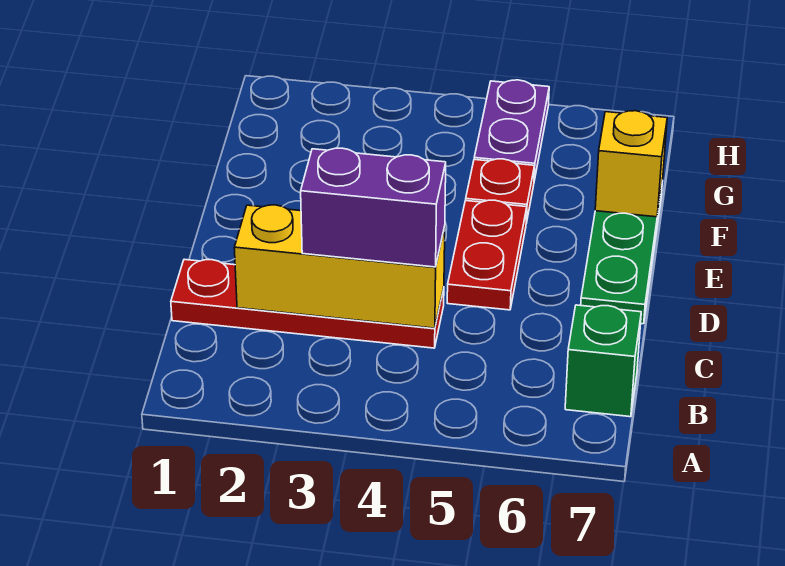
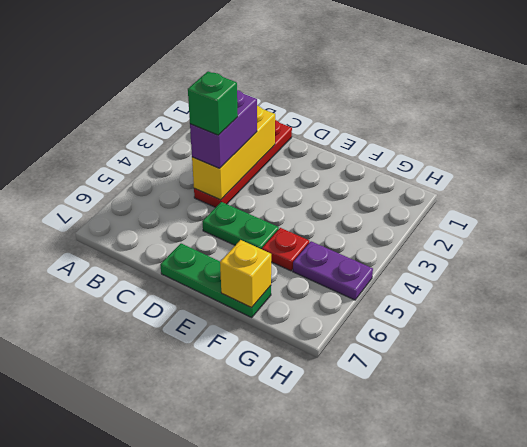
green brick B7 level 1 -> green brick C4 level 4
red plate D5:E5 level 1 -> green plate D5:E5 level 1

